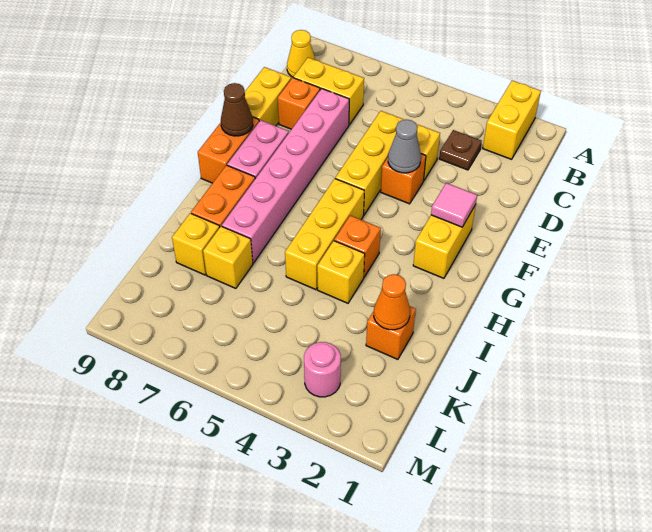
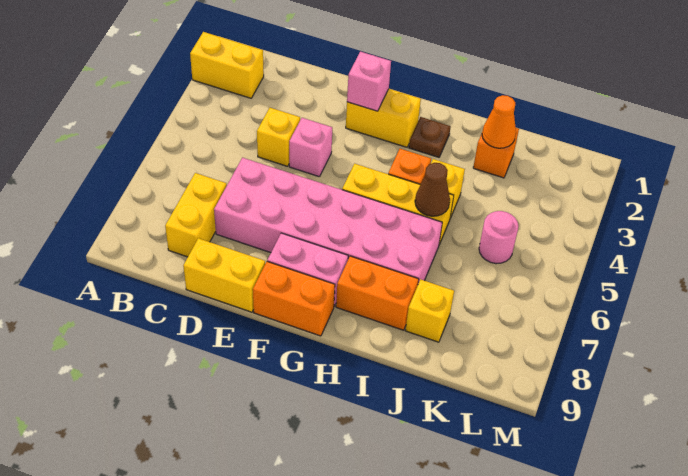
yellow cone B9 level 1 -> none
brown plate C3 level 1 -> brown plate H2 level 1
yellow brick D5:F5 level 1 -> none
pink brick D7:I7 level 1 -> pink brick D6:I7 level 1
orange brick D8 level 1 -> none
orange brick E4 level 1 -> pink brick E4 level 1
grey cone E4 level 2 -> none
pink tile F2 level 2 -> pink brick F2 level 2
brown cone F9 level 2 -> brown cone I5 level 2
yellow brick J7 level 1 -> none
pink round brick L3 level 1 -> pink round brick K5 level 1

